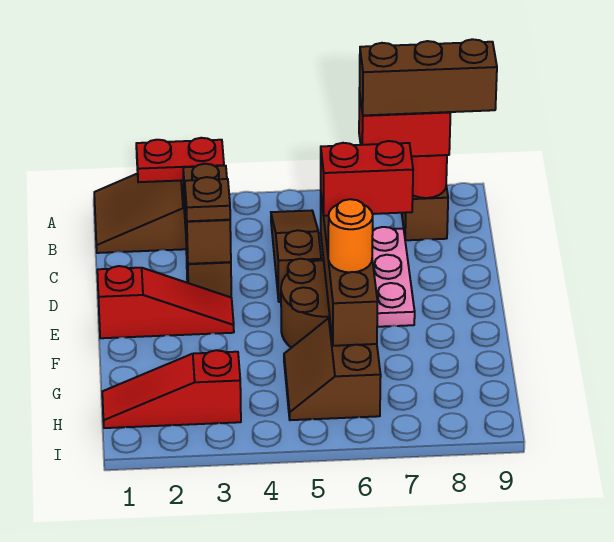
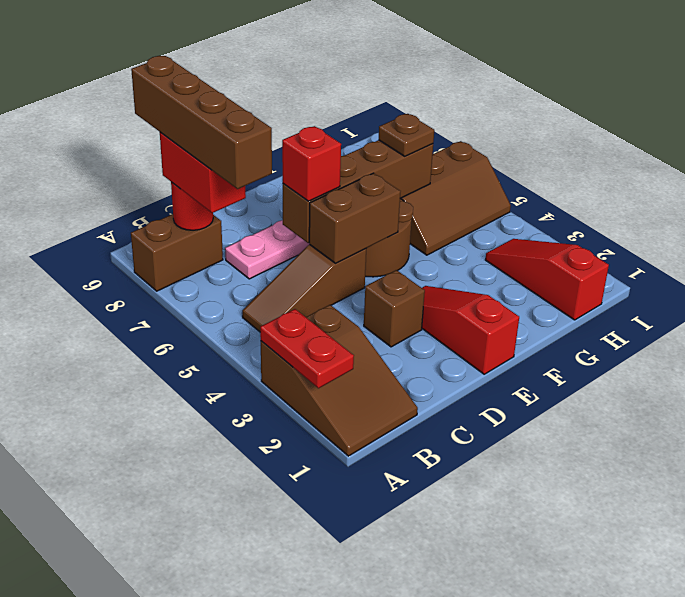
brown brick B7:B9 level 4 -> brown brick B6:B9 level 4
brown brick C3:D3 level 2 -> brown brick D5:E5 level 2
brown plate D3 level 3 -> brown plate G6 level 3
red brick D6:D7 level 3 -> red brick D6 level 3
orange round brick F6 level 3 -> none
brown slope G5:H6 level 1 top 6 -> brown slope G5:I6 level 1 top 6
red slope H1:H3 level 1 top 3 -> red slope H1:H3 level 1 top 1

